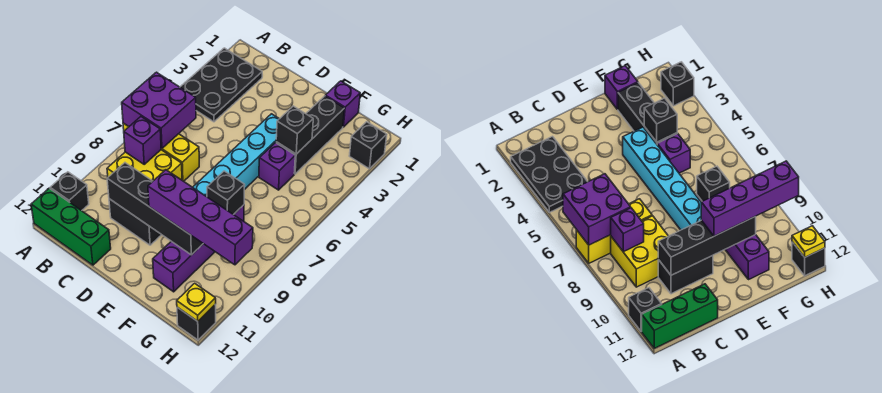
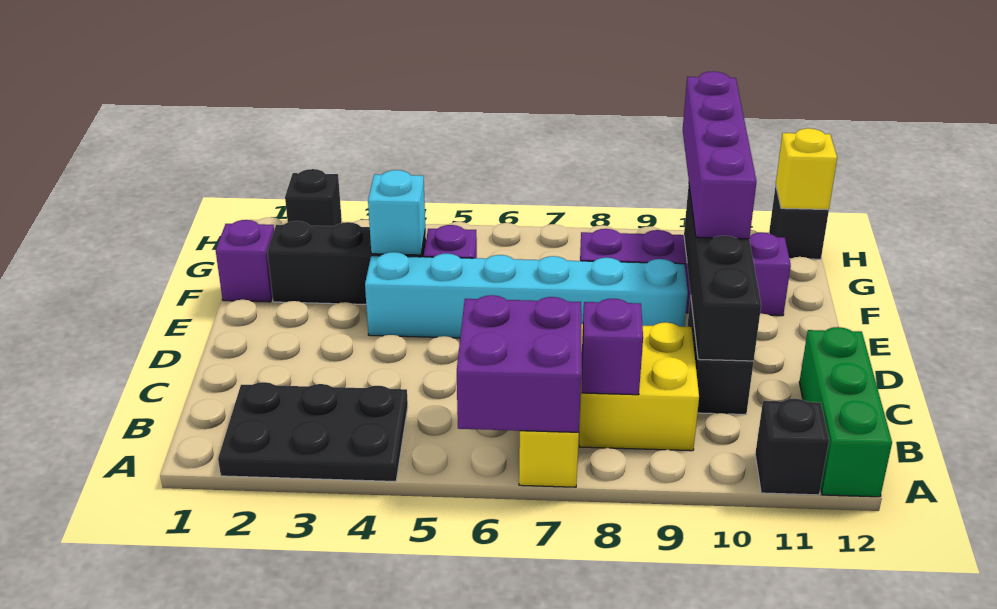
black brick F4 level 2 -> cyan brick F4 level 2
black brick F8 level 2 -> none
yellow plate H12 level 2 -> yellow brick H12 level 2

